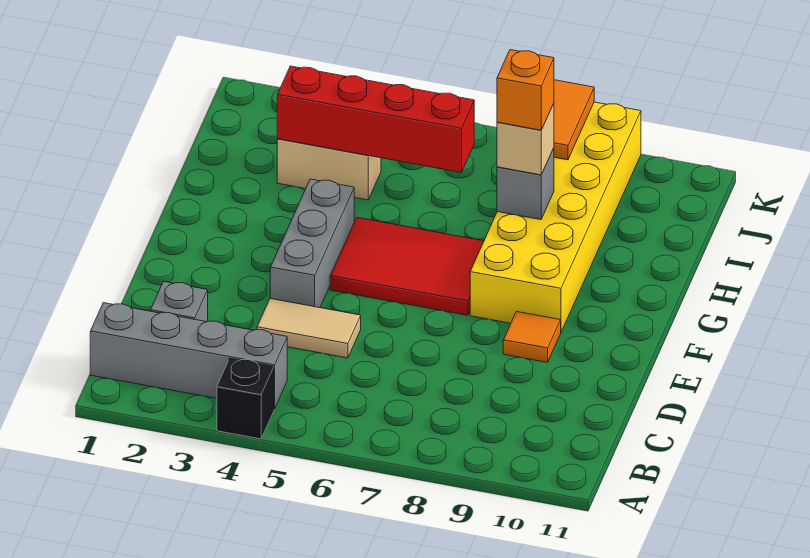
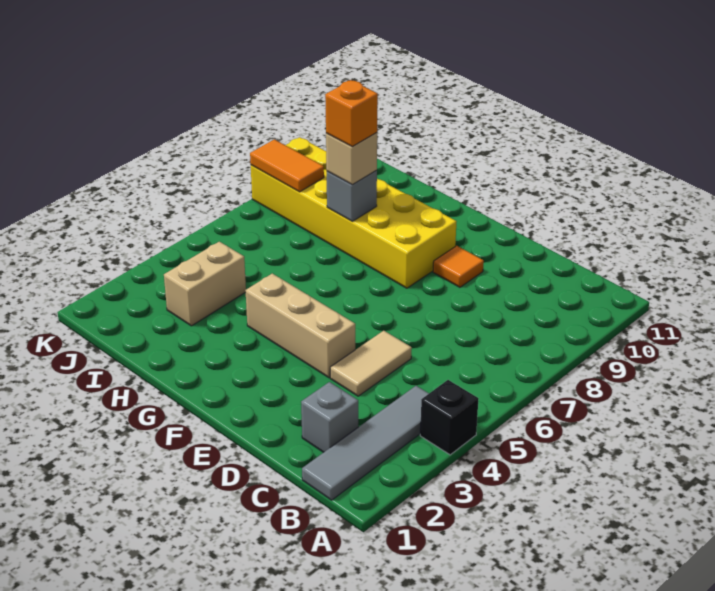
grey brick B1:B4 level 1 -> grey tile B1:B4 level 1
grey brick E4:G4 level 1 -> tan brick E4:G4 level 1
red tile F5:G7 level 1 -> none
red brick I3:I6 level 2 -> none

